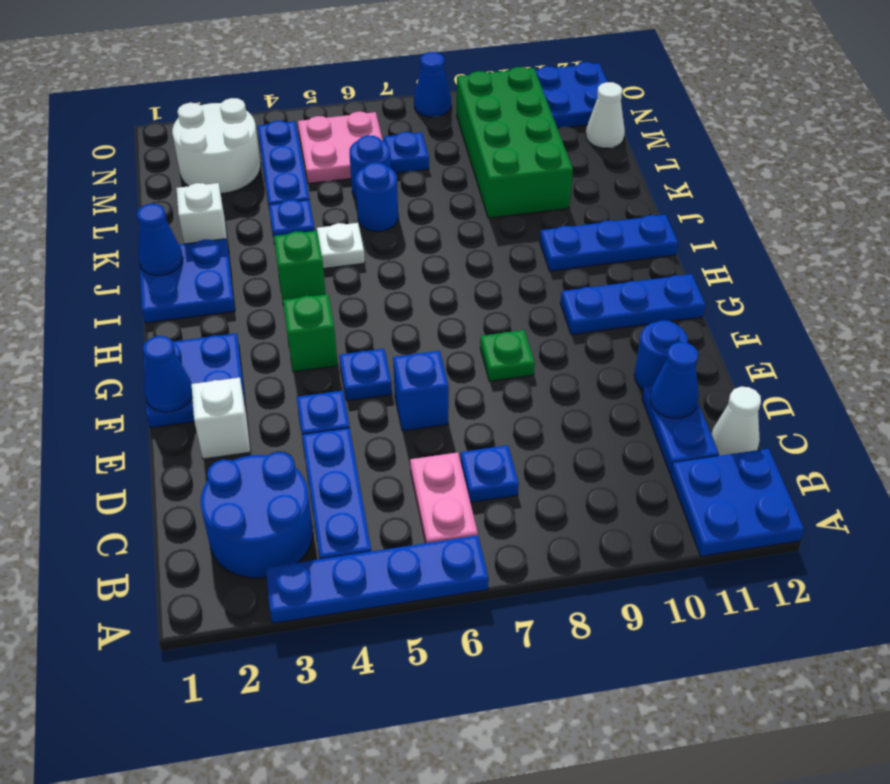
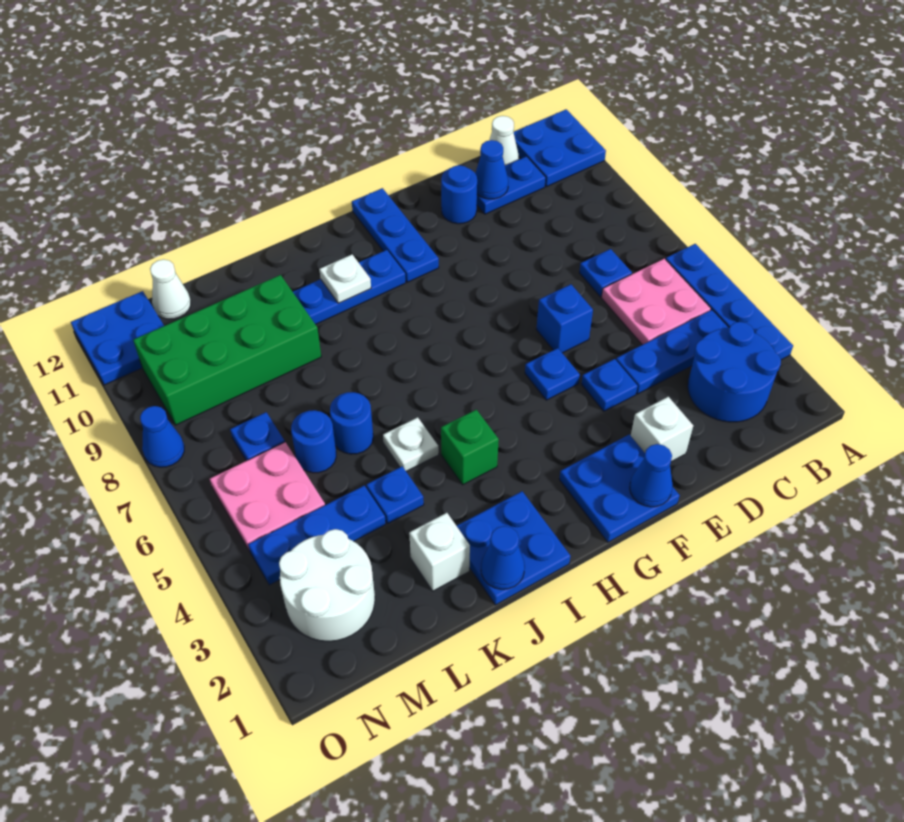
pink plate B6:C6 level 1 -> pink plate B5:C6 level 1
green plate F8 level 1 -> none
green brick G4 level 1 -> none
blue plate I10:I12 level 1 -> blue plate H10:J10 level 1
none -> white plate I10 level 2

